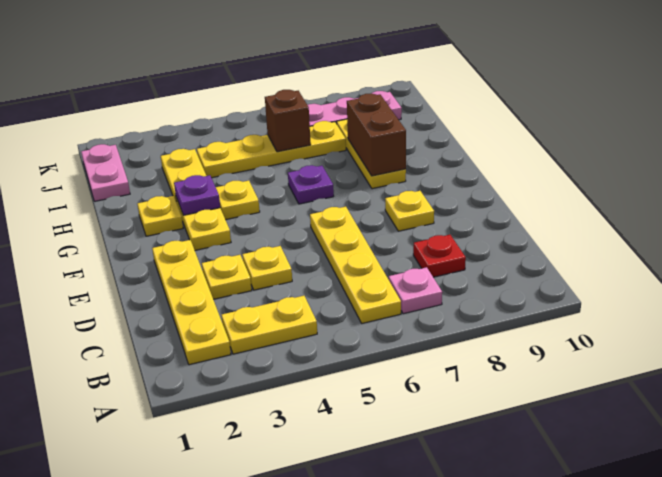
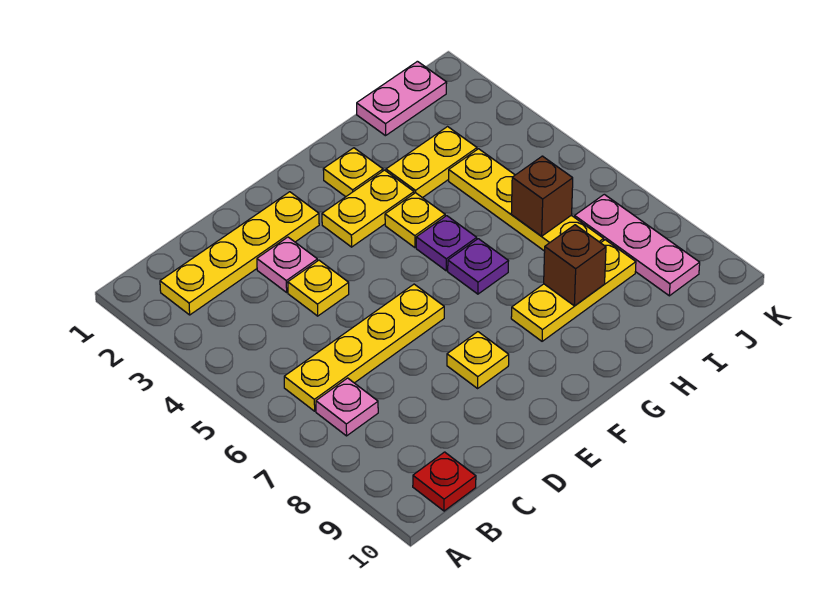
yellow plate B3:B4 level 1 -> none
red plate C8 level 1 -> red plate B10 level 1
yellow plate D3 level 1 -> pink plate D3 level 1
purple plate G3 level 2 -> purple plate G5 level 1
brown brick G8:H8 level 2 -> brown brick H8 level 2

